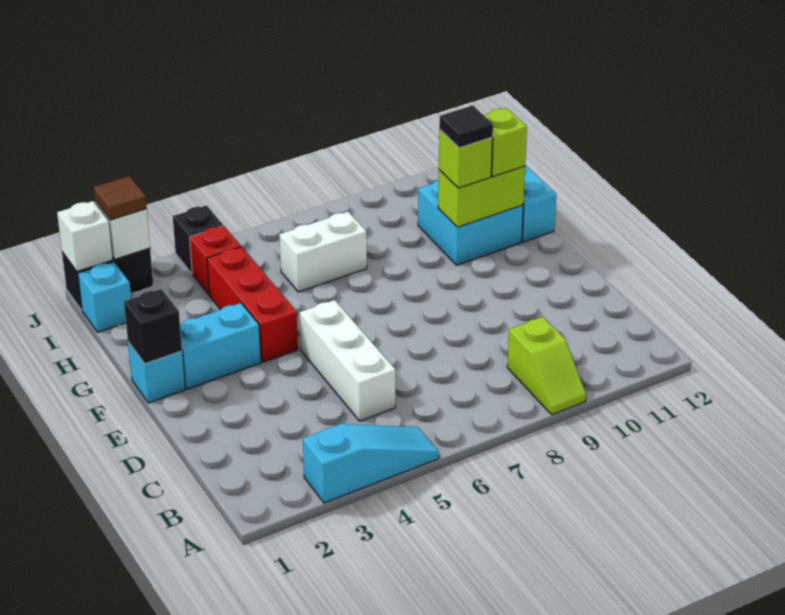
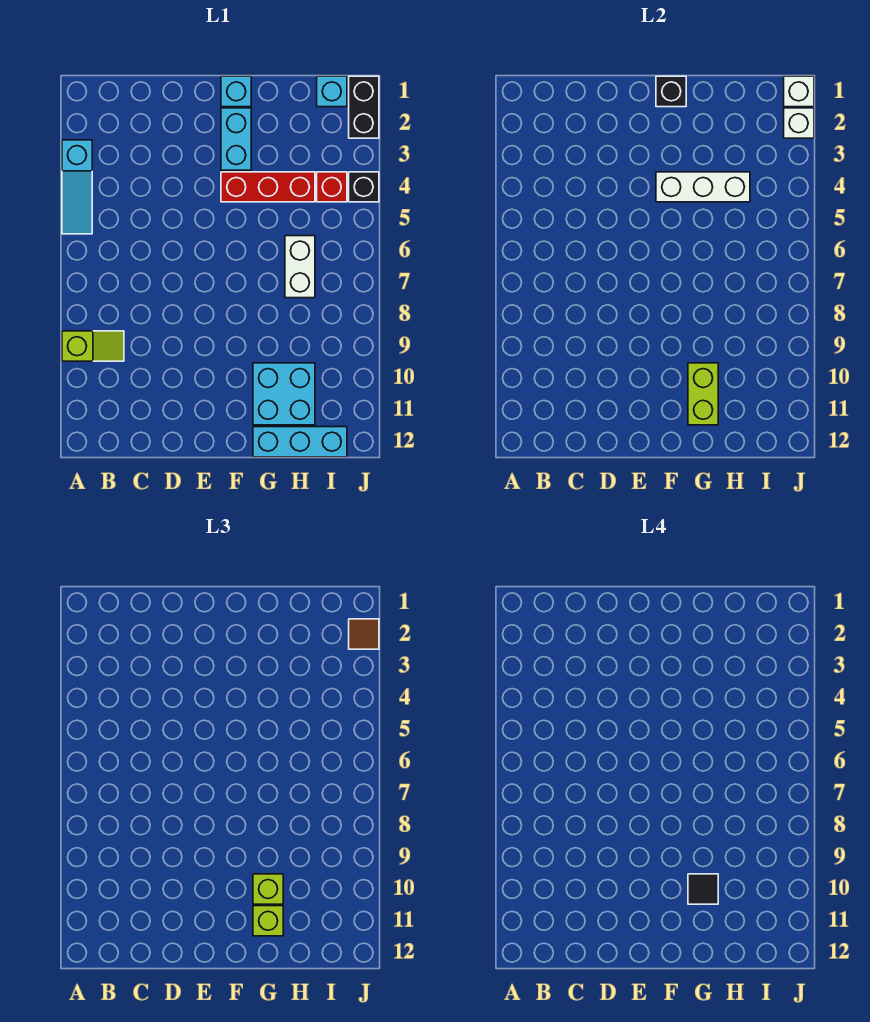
lime slope A9:B9 level 1 top B -> lime slope A9:B9 level 1 top A
white brick C5:E5 level 1 -> white brick F4:H4 level 2

